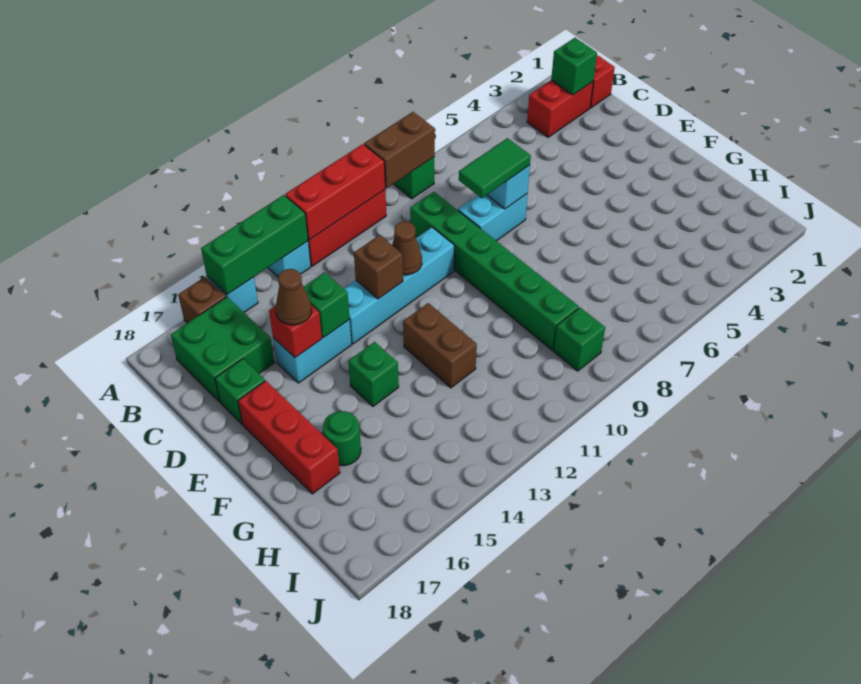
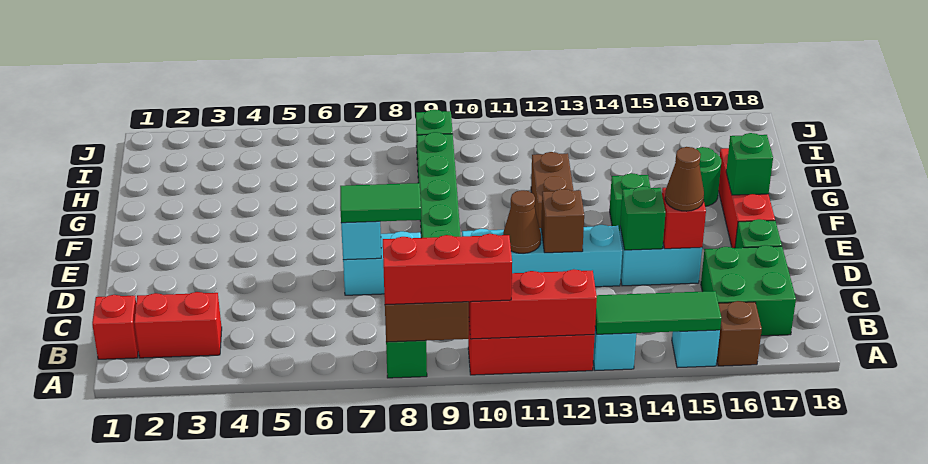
none -> red brick A8:A10 level 3
green brick A13:A15 level 2 -> green tile A13:A15 level 2
green brick B2 level 2 -> green brick F17 level 2

